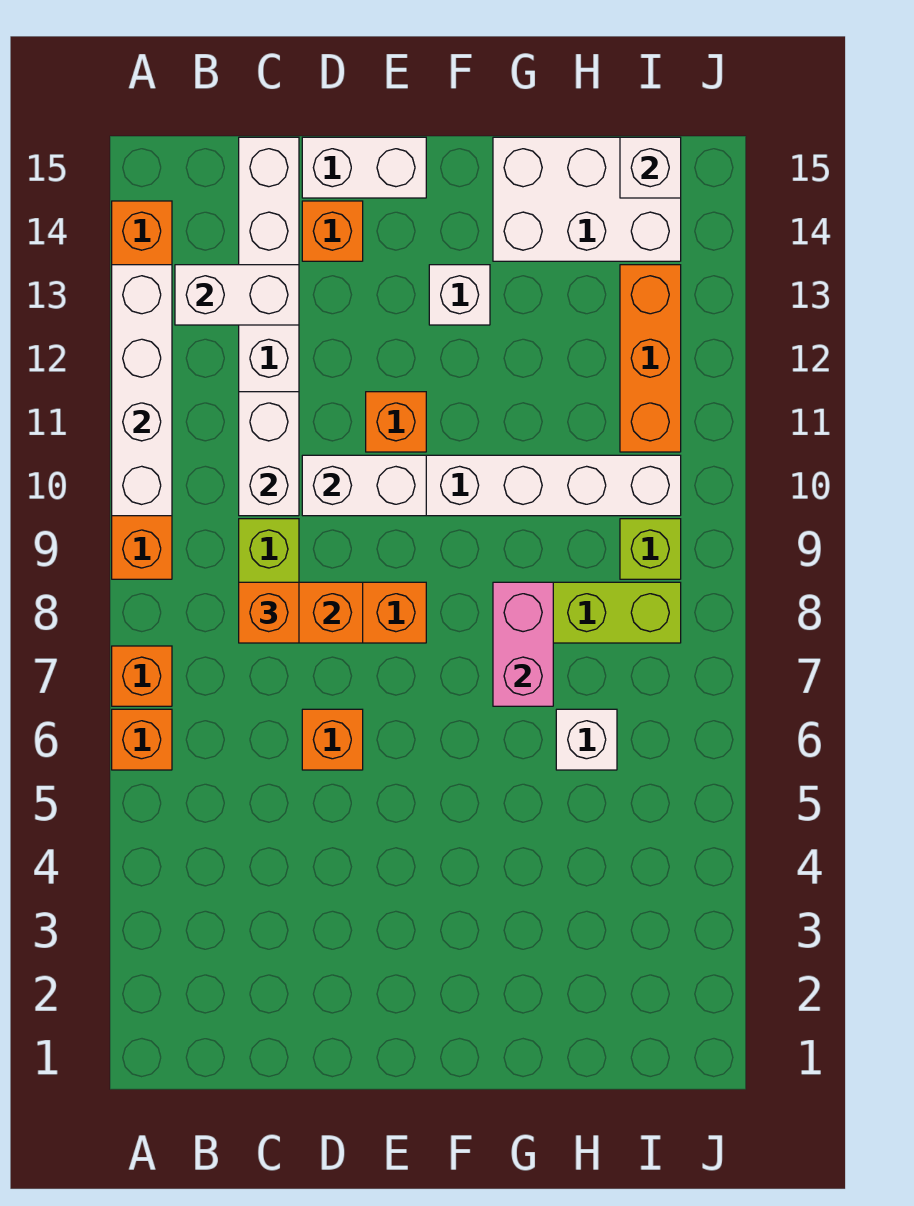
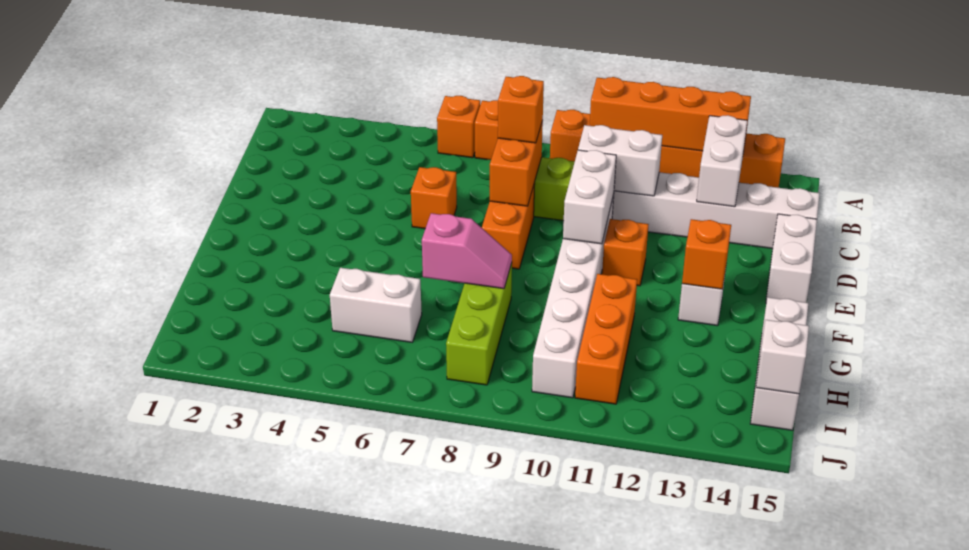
white brick A10:A13 level 2 -> orange brick A10:A13 level 2
orange brick D14 level 1 -> orange brick F13 level 2
pink brick G7:G8 level 2 -> pink slope G7:G8 level 2 top 7
white brick G14:I15 level 1 -> white brick G15:I15 level 1
white brick H6 level 1 -> white brick H5:H6 level 1
lime brick I9 level 1 -> none
orange brick I11:I13 level 1 -> orange brick G11:I11 level 1

